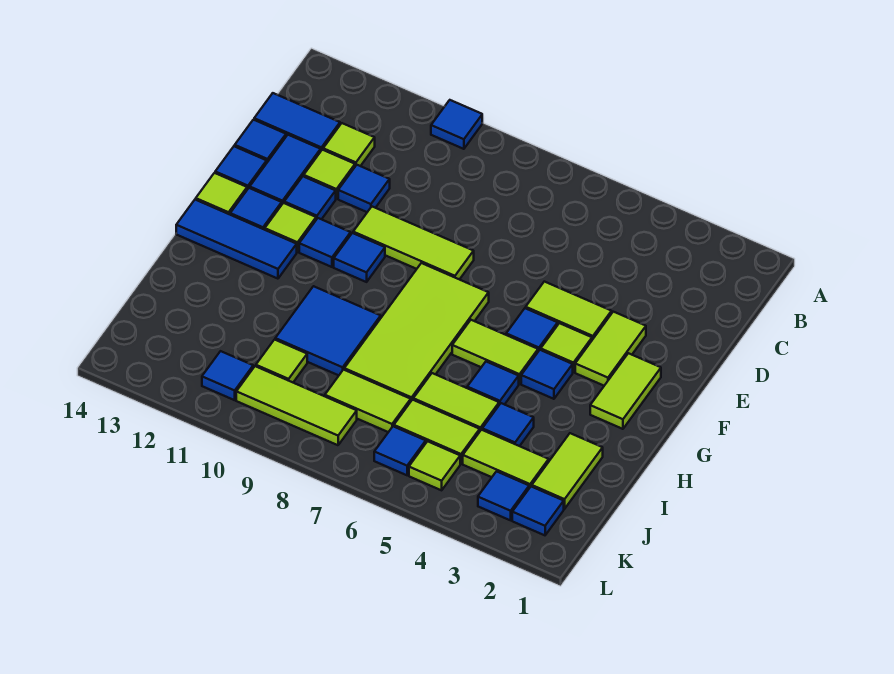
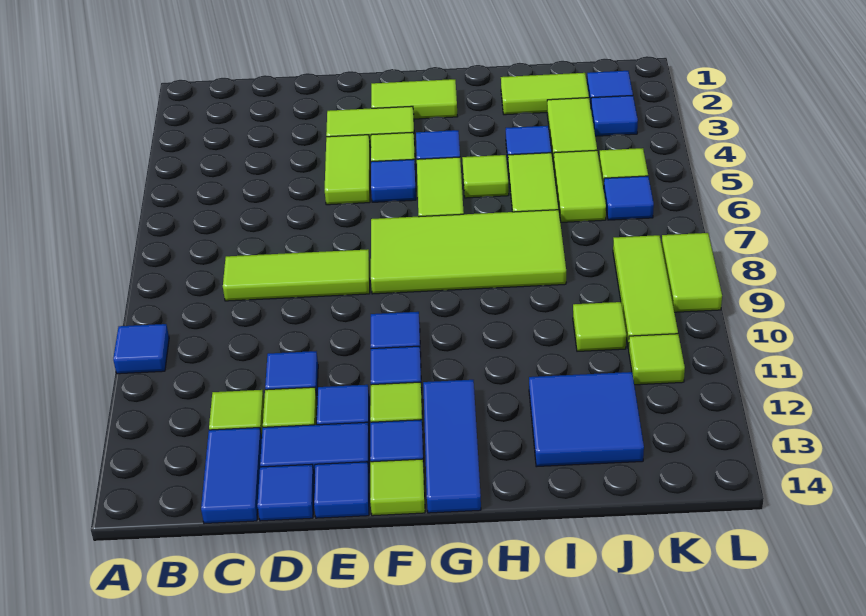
lime tile E8:E10 level 1 -> lime tile C8:E8 level 1
blue tile H5 level 1 -> lime tile H5 level 1
blue tile H9:I10 level 1 -> blue tile I12:J13 level 1
lime tile J7:J8 level 1 -> lime tile L8:L9 level 1
blue tile K11 level 1 -> lime tile K11 level 1

